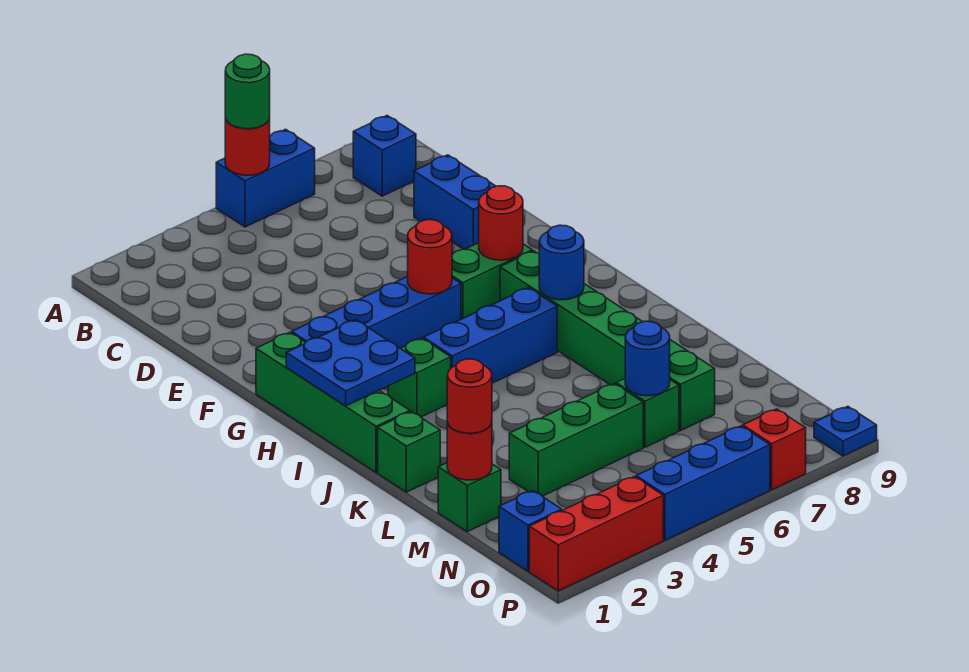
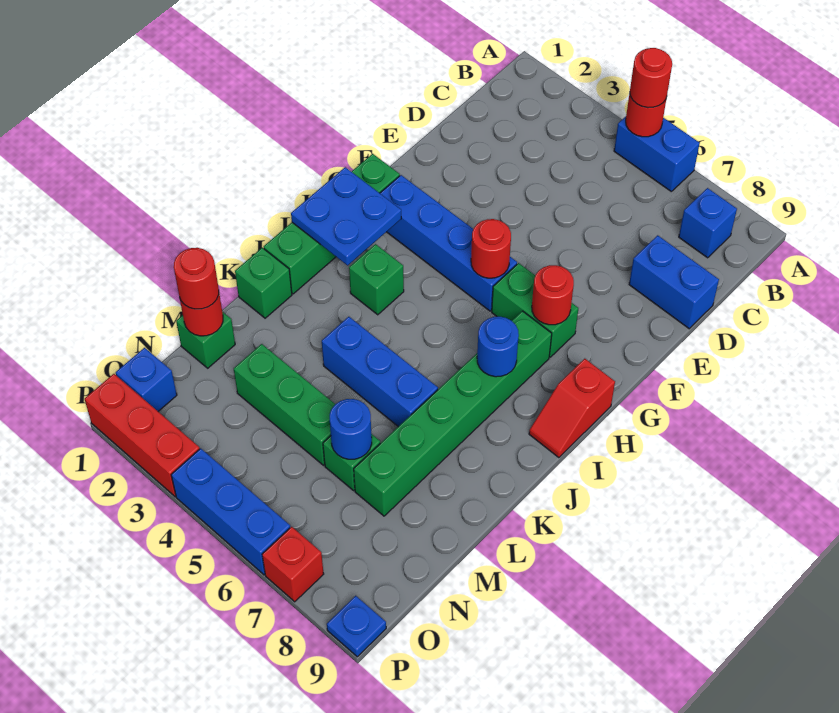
green round brick A5 level 3 -> red round brick A5 level 3
blue brick D8:E8 level 1 -> blue brick D8:D9 level 1
none -> red slope H9:I9 level 1 top H
blue brick I4:I6 level 1 -> blue brick K4:K6 level 1

